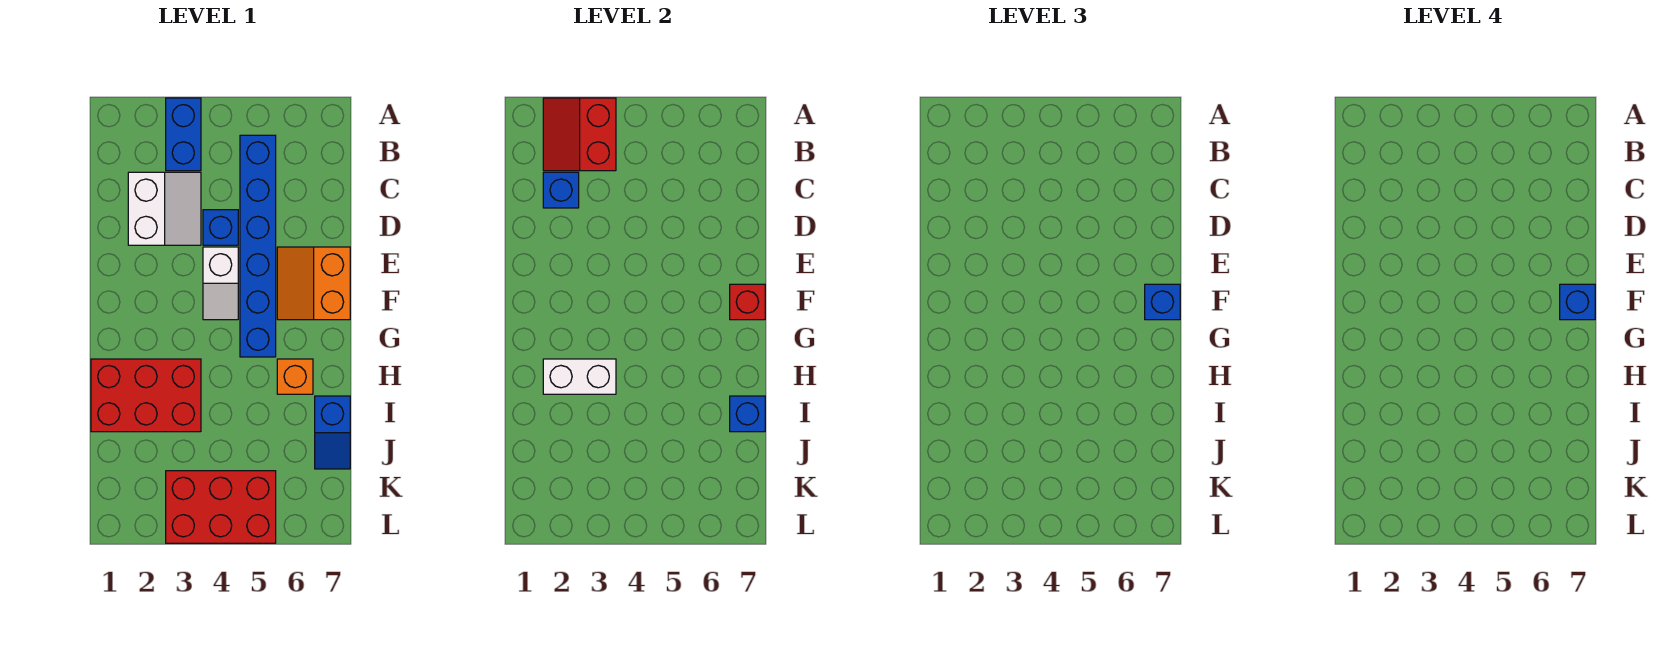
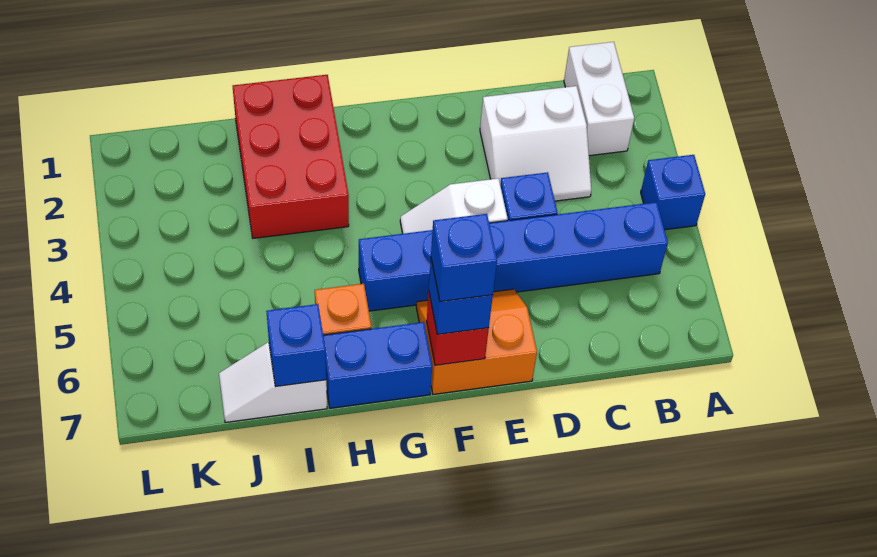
red slope A2:B3 level 2 top 3 -> none
blue brick A3:B3 level 1 -> blue brick G7:H7 level 1
blue brick C2 level 2 -> blue brick A4 level 1
white brick H2:H3 level 2 -> white brick B1:B2 level 1
blue slope I7:J7 level 1 top I -> white slope I7:J7 level 1 top I
red brick K3:L5 level 1 -> none

